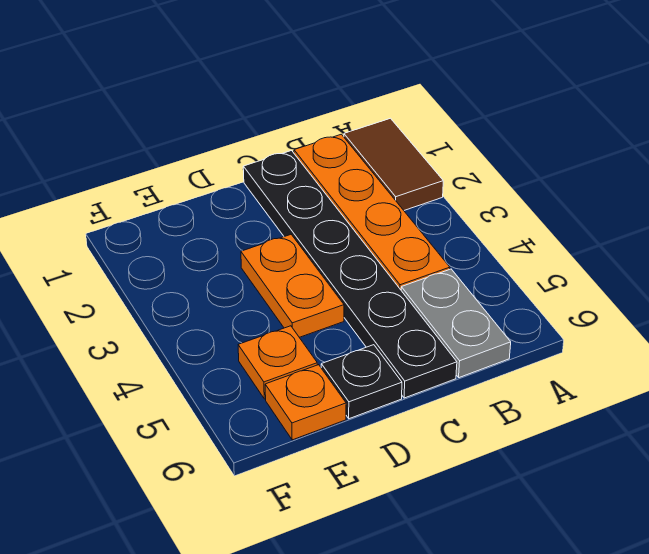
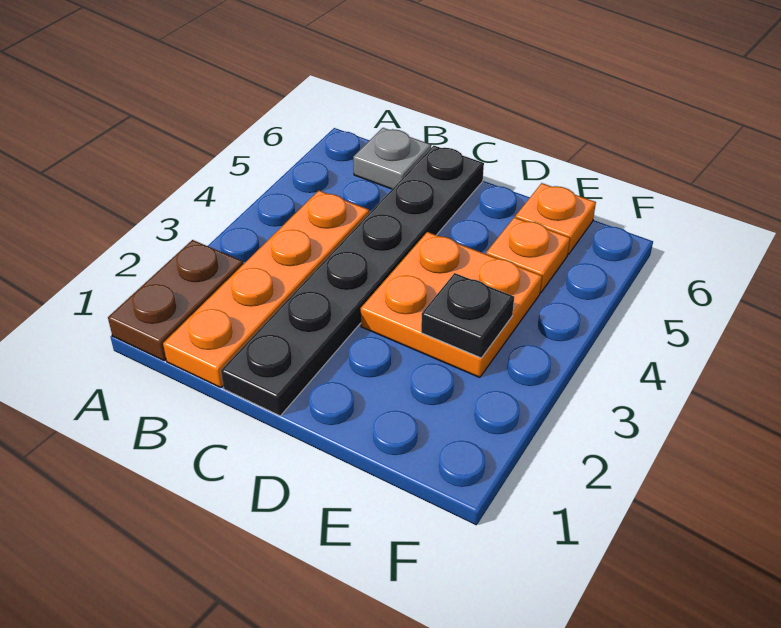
brown tile A1:A2 level 1 -> brown plate A1:A2 level 1
grey plate B5:B6 level 1 -> grey plate B6 level 1
orange plate D3:D4 level 1 -> orange plate D3:E4 level 1
black plate D6 level 1 -> black plate E3 level 2

